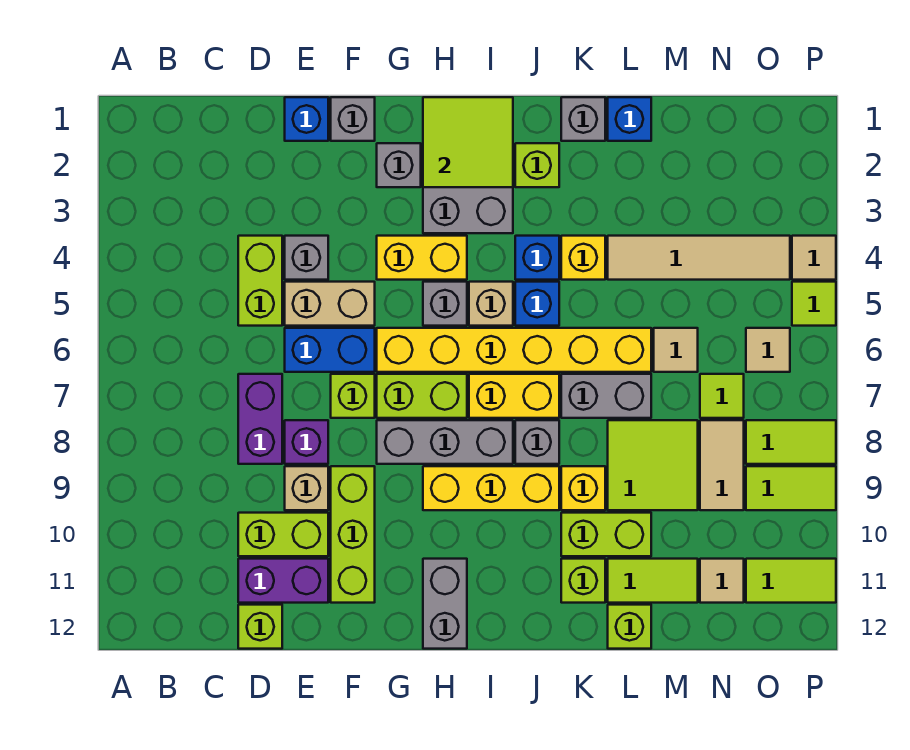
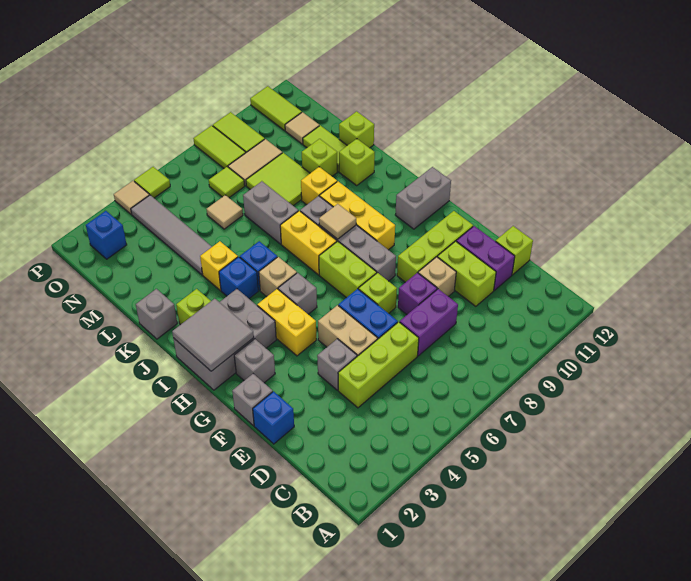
lime brick D4:D5 level 1 -> lime brick D4:D6 level 1
yellow brick G6:L6 level 1 -> none
lime tile H1:I2 level 2 -> grey tile H1:I2 level 2
lime brick K10:L10 level 1 -> lime brick L10 level 1
blue brick L1 level 1 -> blue brick O2 level 1
tan tile L4:O4 level 1 -> grey tile L4:O4 level 1
tan tile O6 level 1 -> tan tile I8 level 2

